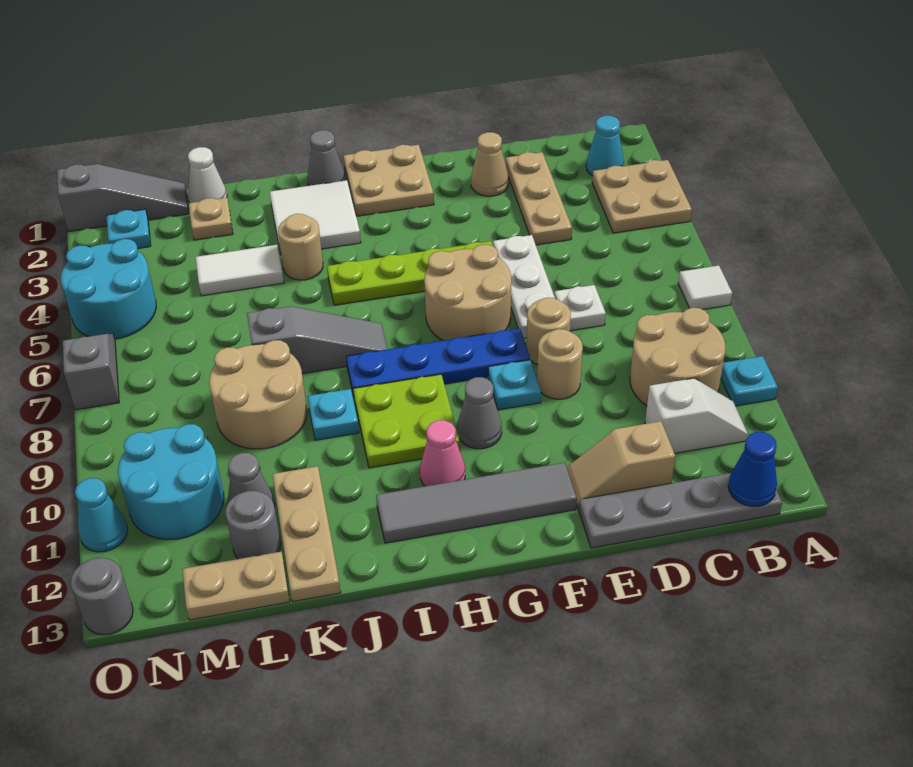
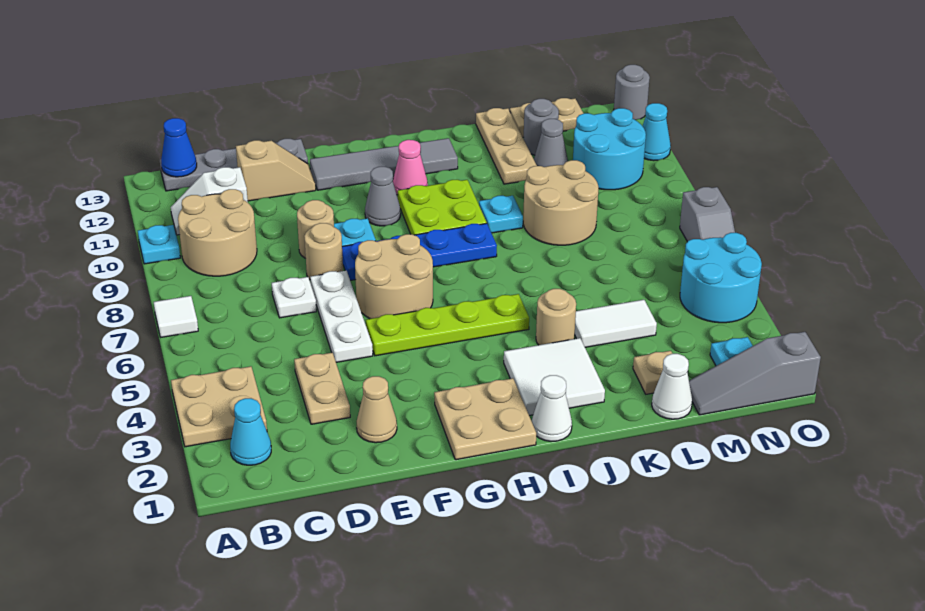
tan plate D2:D4 level 1 -> tan plate D3:D4 level 1
grey cone I1 level 1 -> white cone I1 level 1
grey slope I7:K7 level 1 top K -> none

